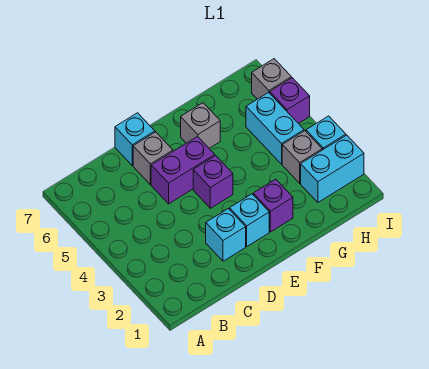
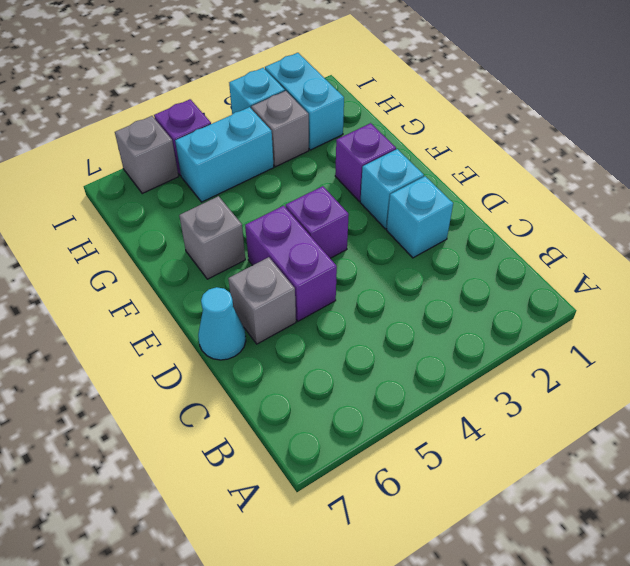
cyan brick D7 level 1 -> cyan cone D7 level 1

